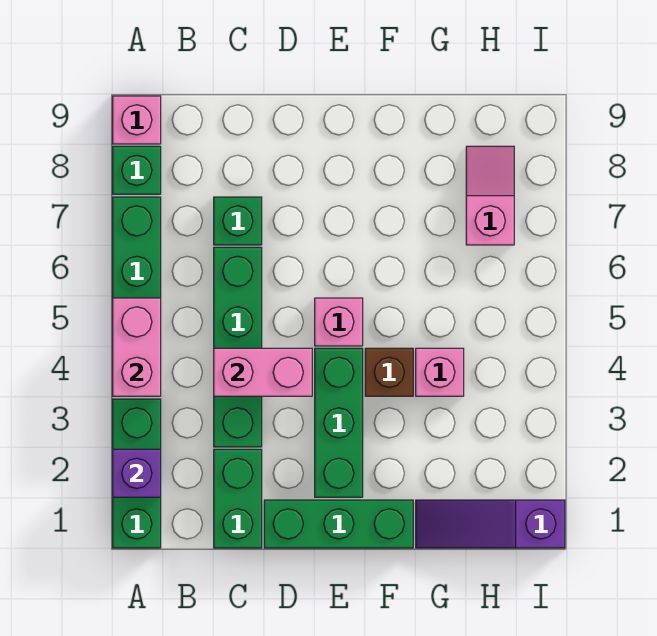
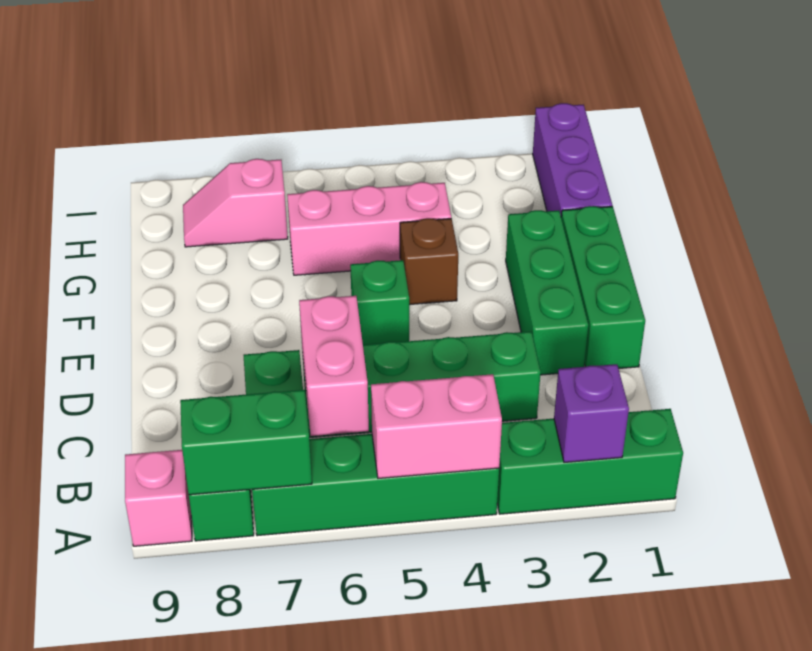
green brick C1:C2 level 1 -> green brick A7:A8 level 2
pink brick C4:D4 level 2 -> pink brick B6:C6 level 2
green brick E2:E4 level 1 -> green brick D2:F2 level 1
pink brick E5 level 1 -> green brick E5 level 1
purple slope G1:I1 level 1 top I -> purple brick G1:I1 level 1
pink brick G4 level 1 -> pink brick G4:G6 level 1

